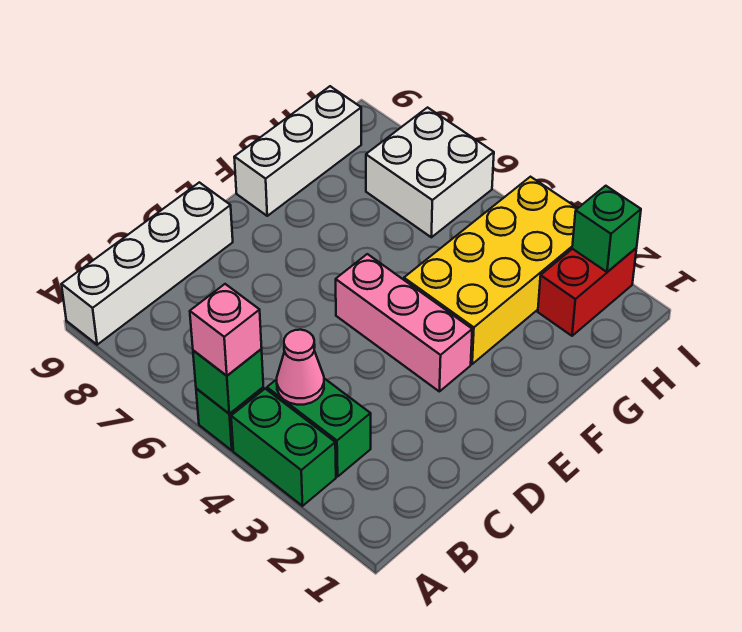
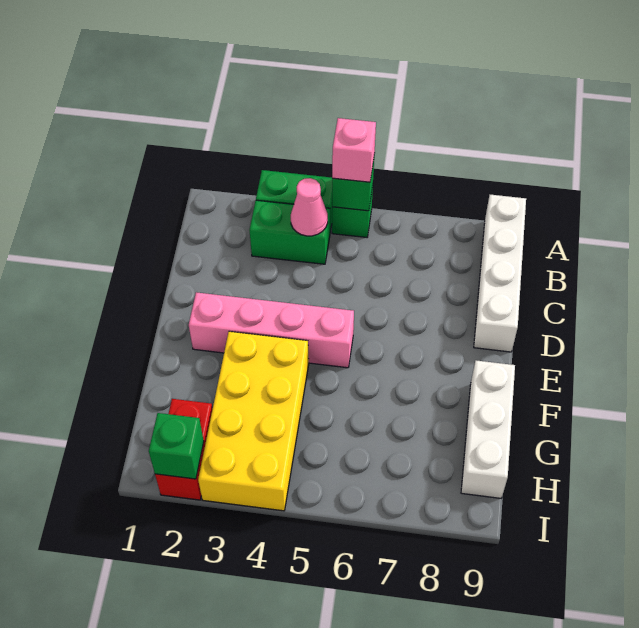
pink brick E3:E5 level 1 -> pink brick E2:E5 level 1
white brick H6:I7 level 1 -> none

